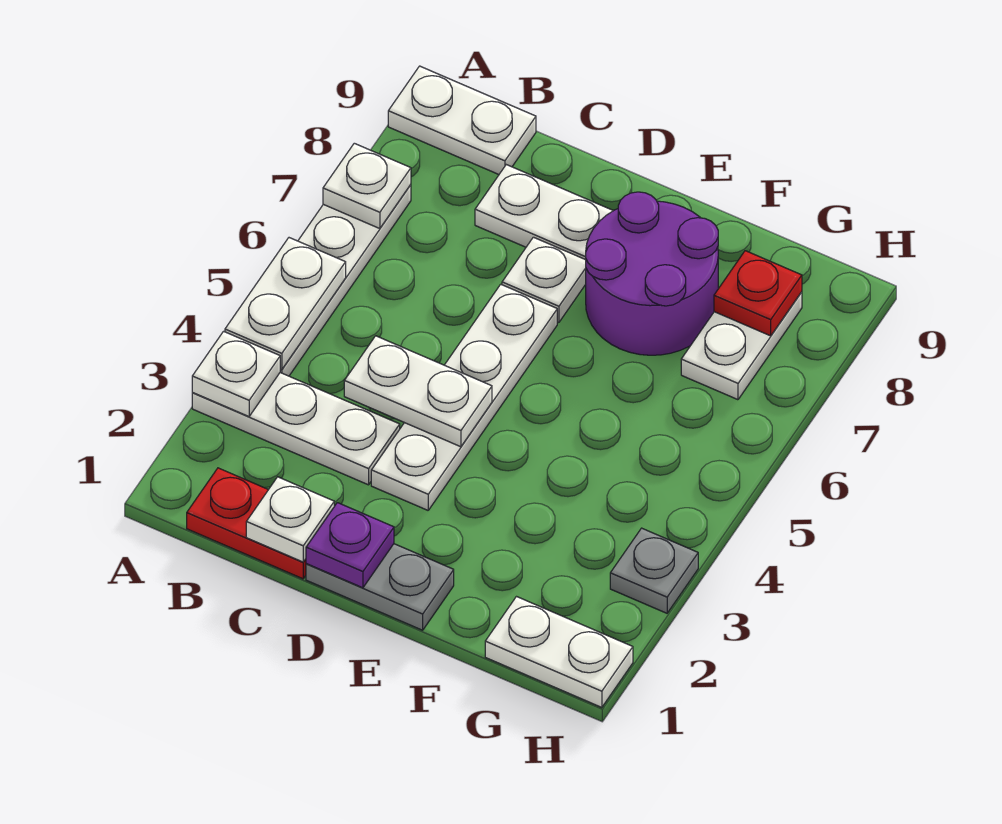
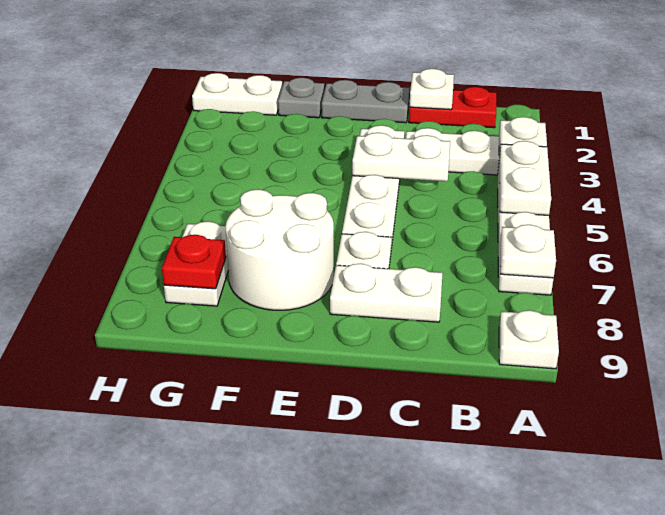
white plate A9:B9 level 1 -> white plate A9 level 1
purple plate D1 level 2 -> none
purple round brick E7:F8 level 1 -> white round brick E7:F8 level 1
grey plate H3 level 1 -> grey plate F1 level 1

